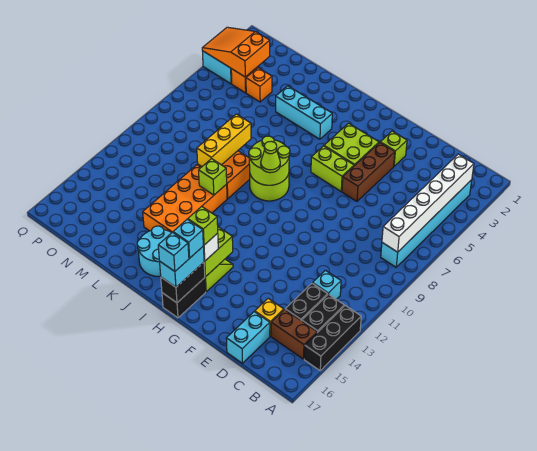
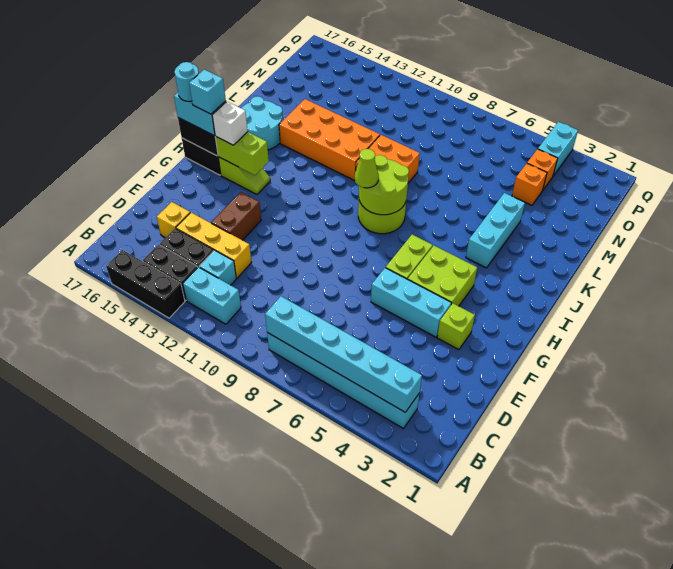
white brick B3:B8 level 2 -> cyan brick B3:B8 level 2
brown brick B15:C15 level 1 -> brown brick E13:F13 level 1
cyan brick D16:D17 level 1 -> cyan brick B11:B12 level 1
brown brick F4:F6 level 1 -> cyan brick F4:F6 level 1
lime brick H15 level 4 -> none
cyan brick H17 level 4 -> cyan round brick H17 level 4
lime brick K11 level 2 -> none
yellow brick L8:L10 level 2 -> yellow brick D12:D14 level 1
orange slope O3:Q4 level 2 top O -> none

